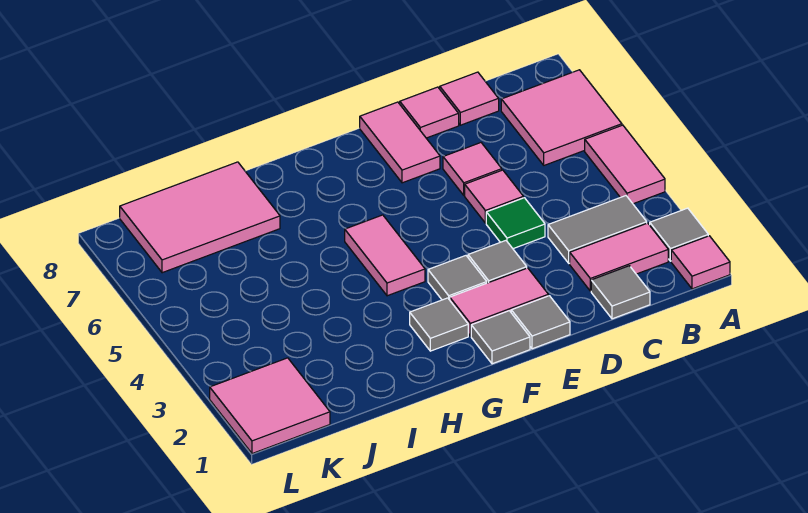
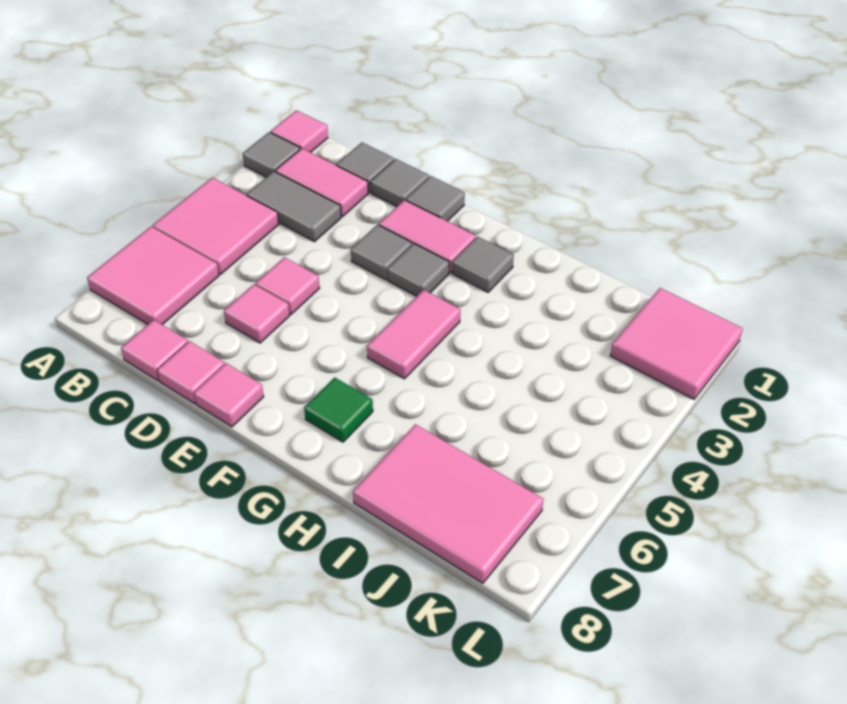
pink tile A4:A5 level 1 -> pink tile A4:B5 level 1
green tile D4 level 1 -> green tile G7 level 1
pink tile E7:E8 level 1 -> pink tile E8 level 1
grey tile F1 level 1 -> grey tile D1 level 1

